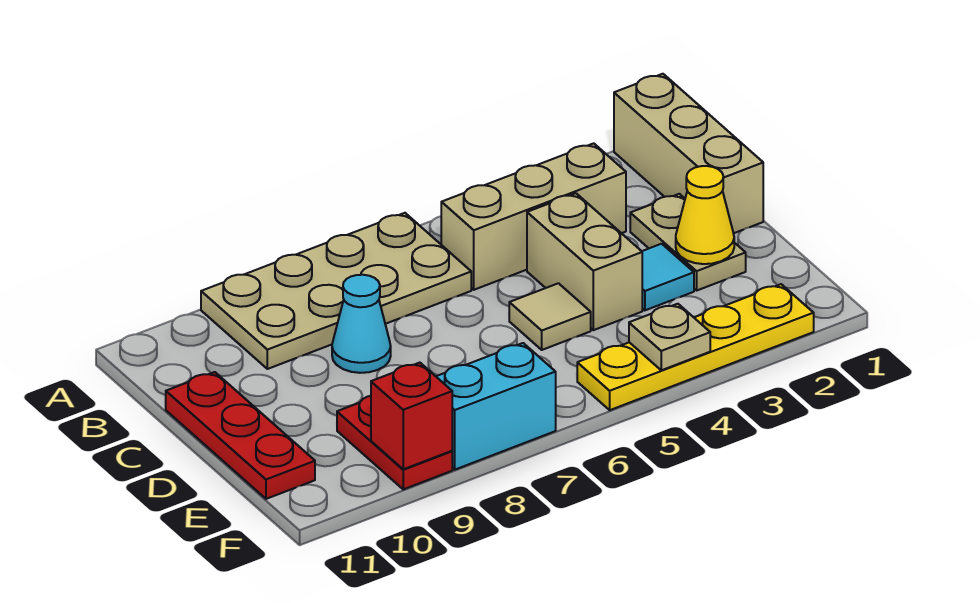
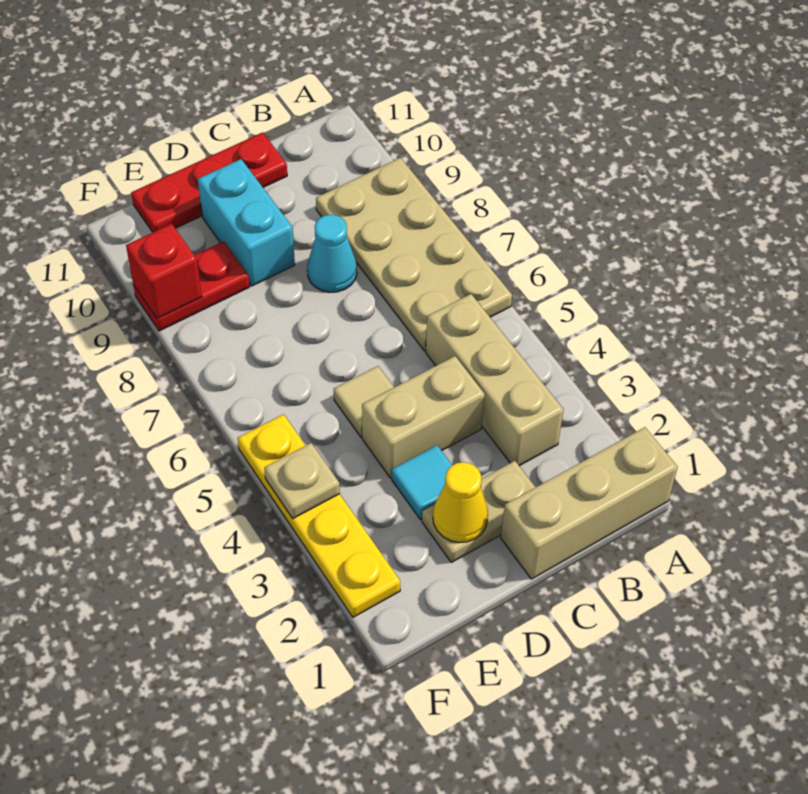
cyan brick F7:F8 level 1 -> cyan brick D9:D10 level 1

